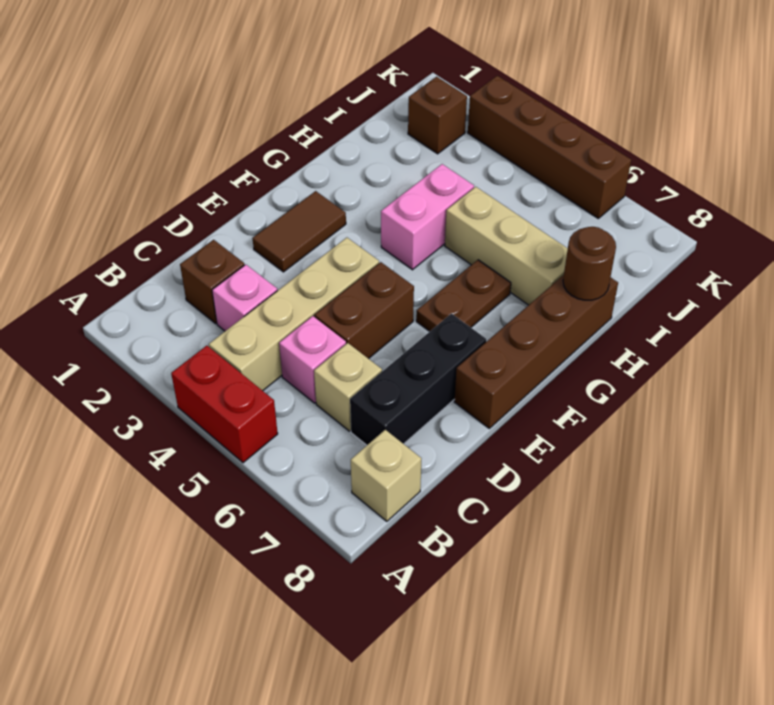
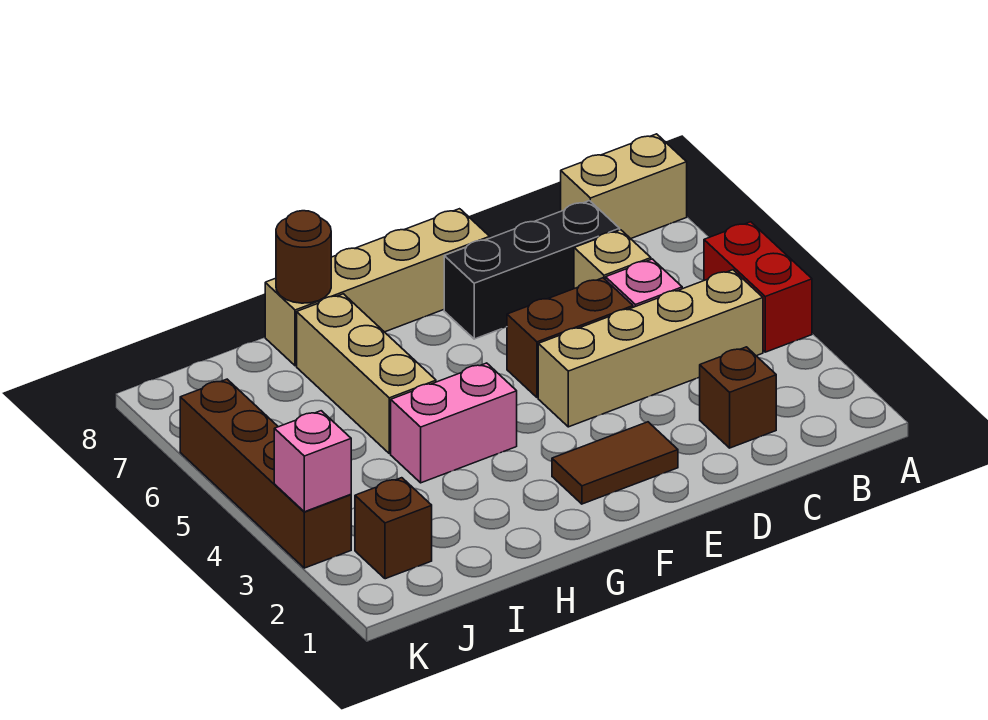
tan brick B8 level 1 -> tan brick A8:B8 level 1
pink brick C3 level 1 -> pink brick K3 level 2
brown brick E8:H8 level 1 -> tan brick E8:H8 level 1
brown plate F6:G6 level 1 -> none

